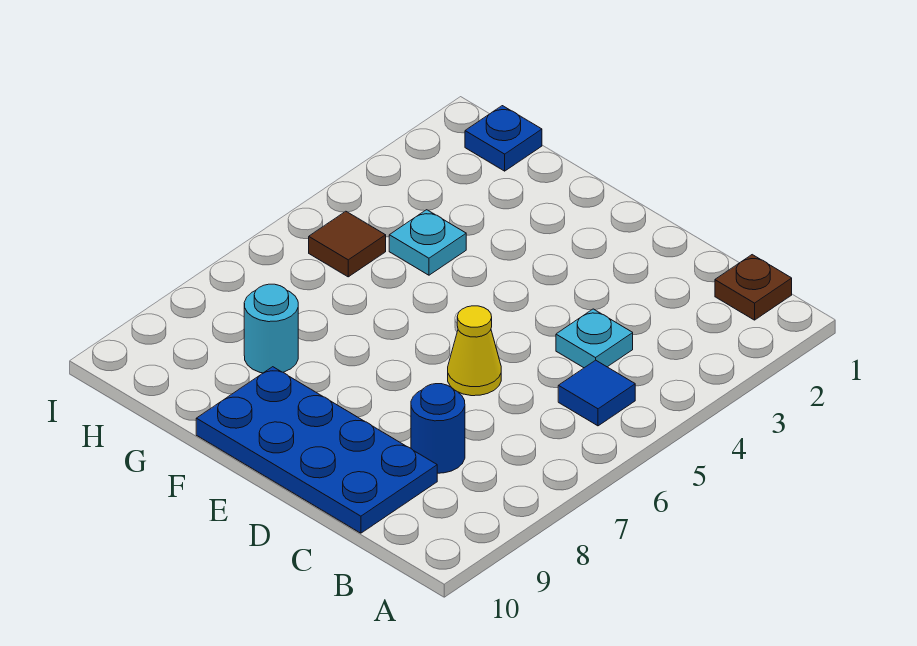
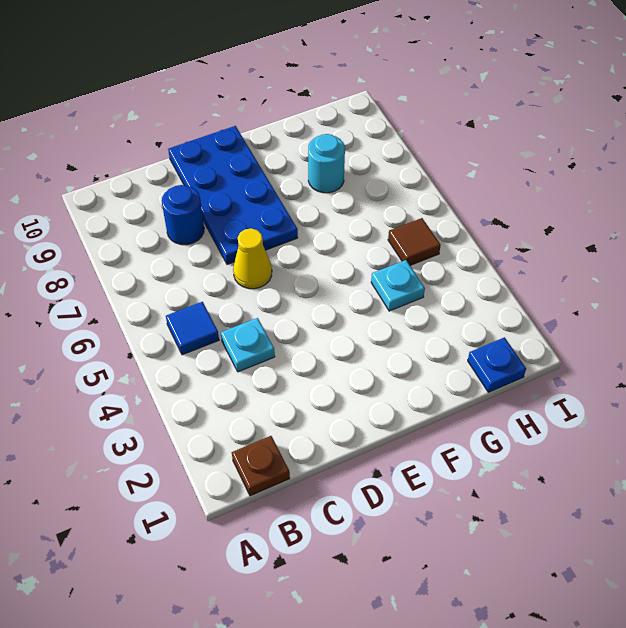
blue plate C9:F10 level 1 -> blue plate D7:E10 level 1

